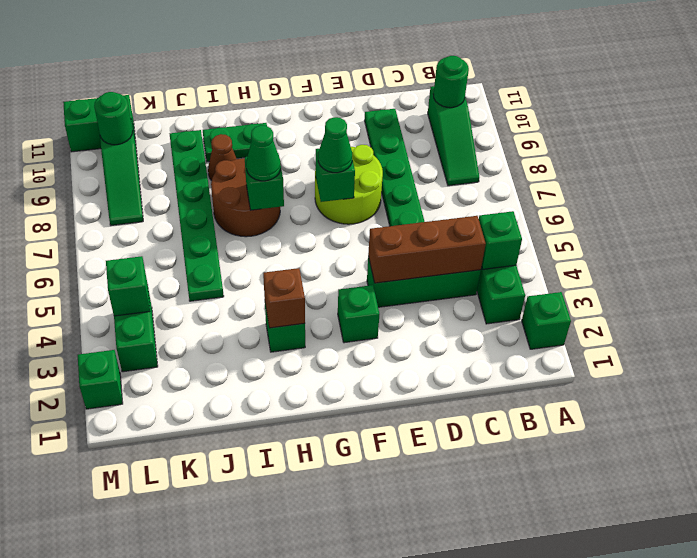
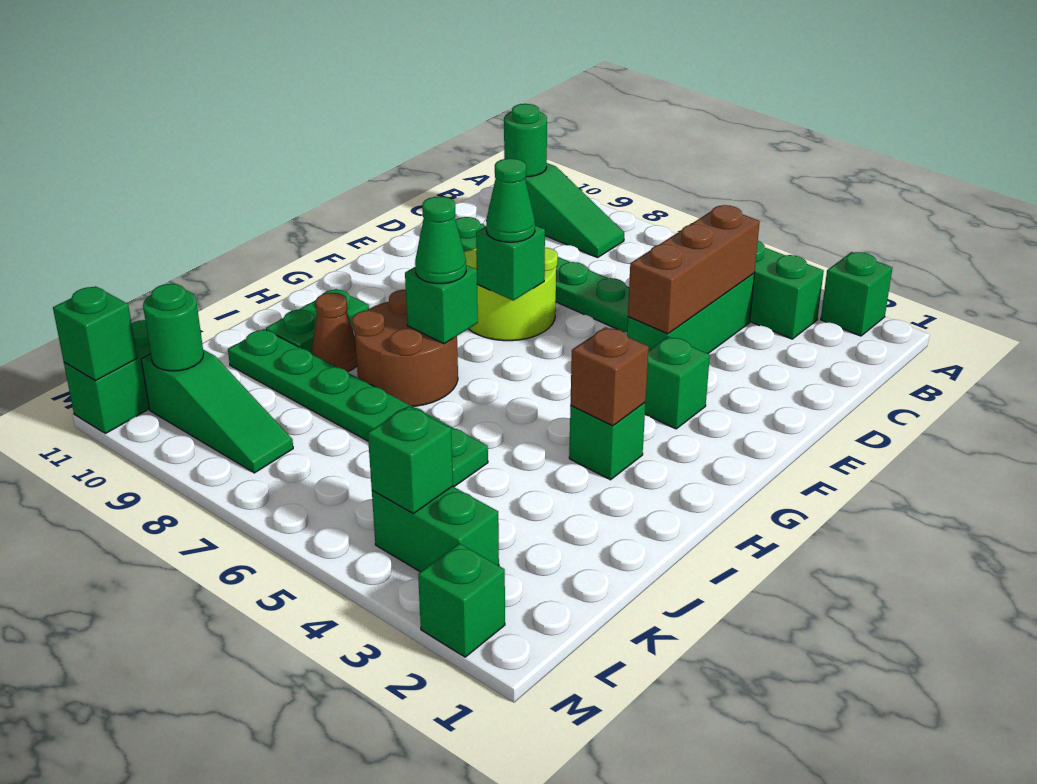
green brick B4 level 2 -> green brick M11 level 2

